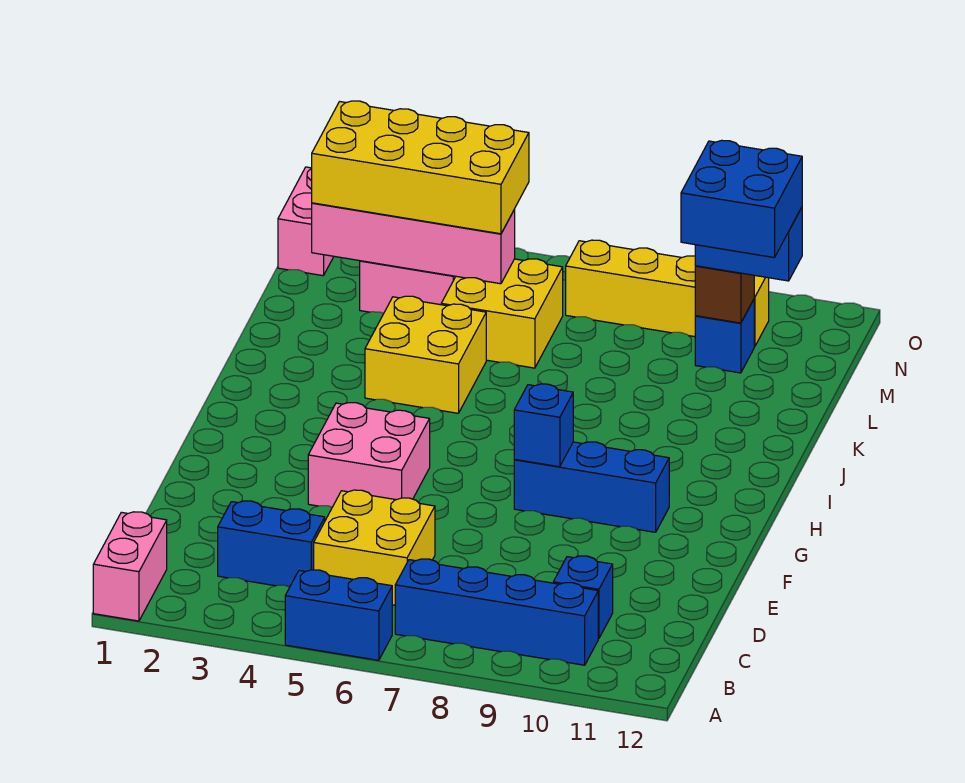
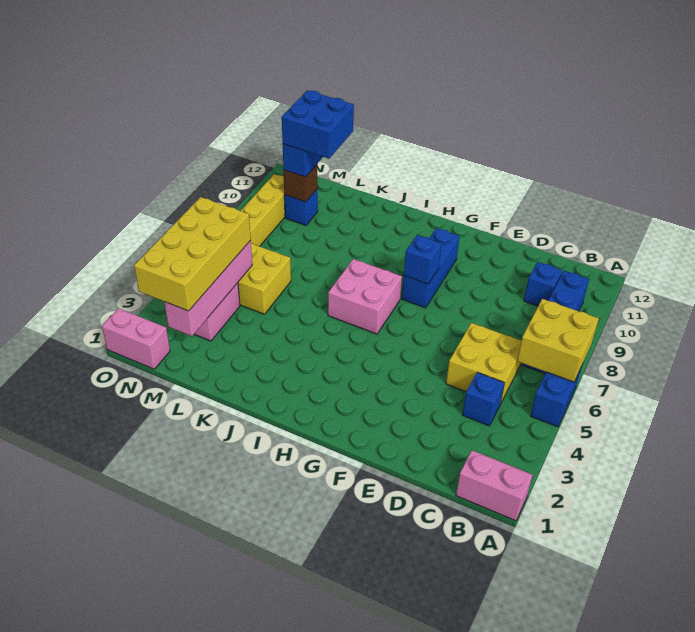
blue brick C3:C4 level 1 -> blue brick C4 level 1
pink brick F4:G5 level 1 -> pink brick H6:I7 level 1
yellow brick J4:K5 level 1 -> yellow brick A6:B7 level 2

